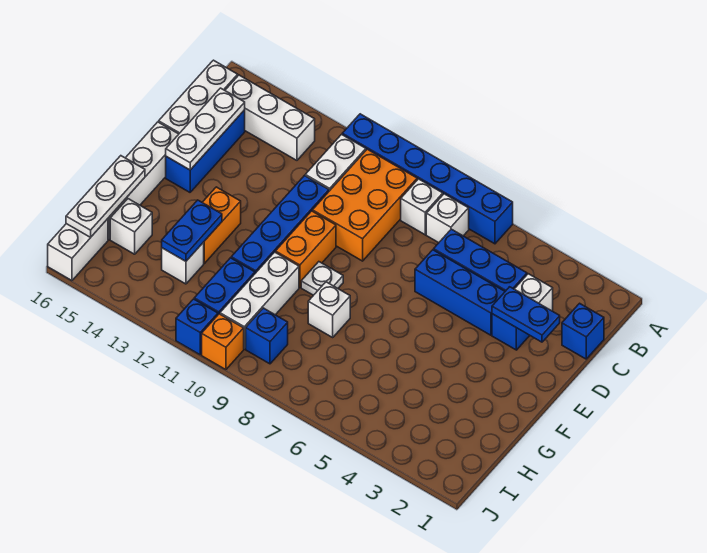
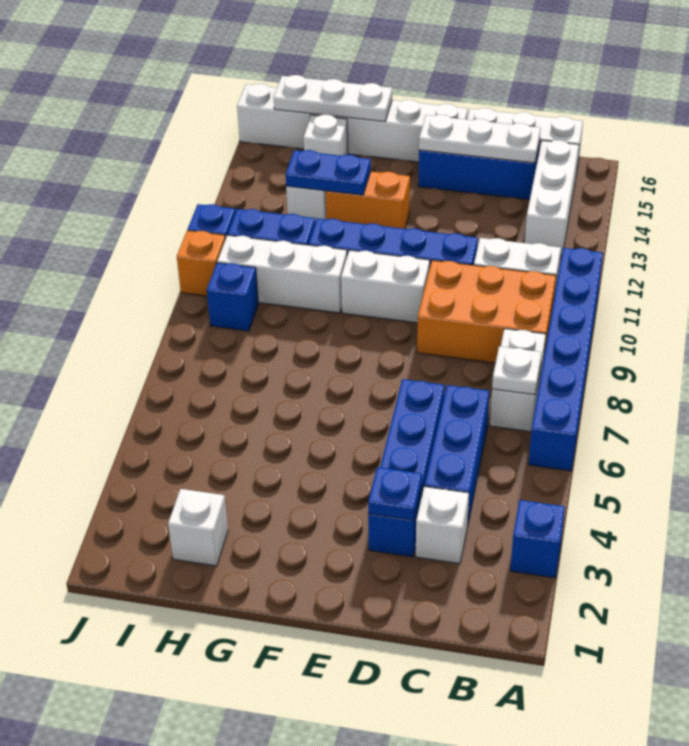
blue brick C1 level 1 -> blue brick A3 level 1
blue plate D2:D3 level 2 -> blue plate D3 level 2
orange brick E10:F10 level 1 -> white brick E10:F10 level 1
white plate F9 level 1 -> white plate B7 level 2
white brick G8 level 1 -> white brick H2 level 1

